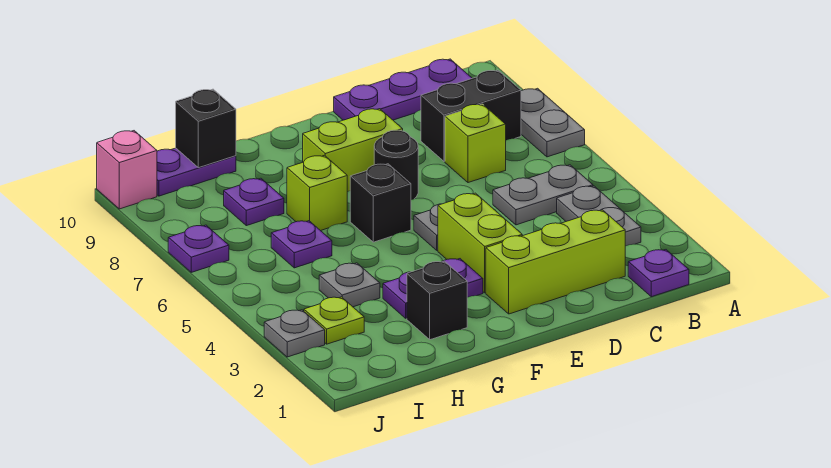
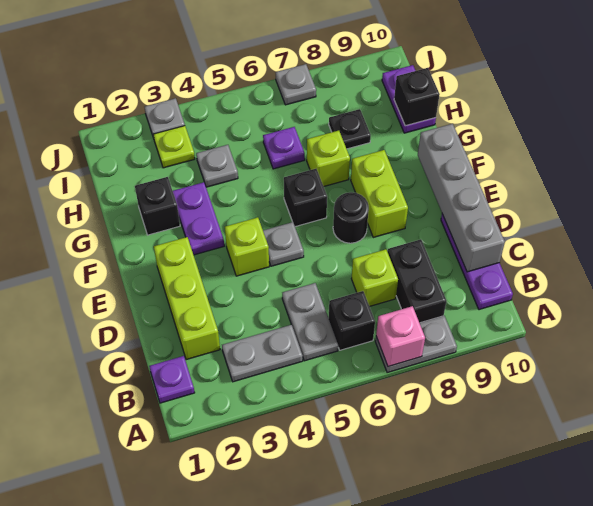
none -> black brick B6 level 1
none -> grey brick C10:F10 level 2
lime brick E3:E4 level 1 -> lime brick E4 level 1
purple plate H8 level 1 -> black plate H8 level 1
purple plate J7 level 1 -> grey plate J7 level 1
pink brick J10 level 1 -> pink brick A7 level 2

